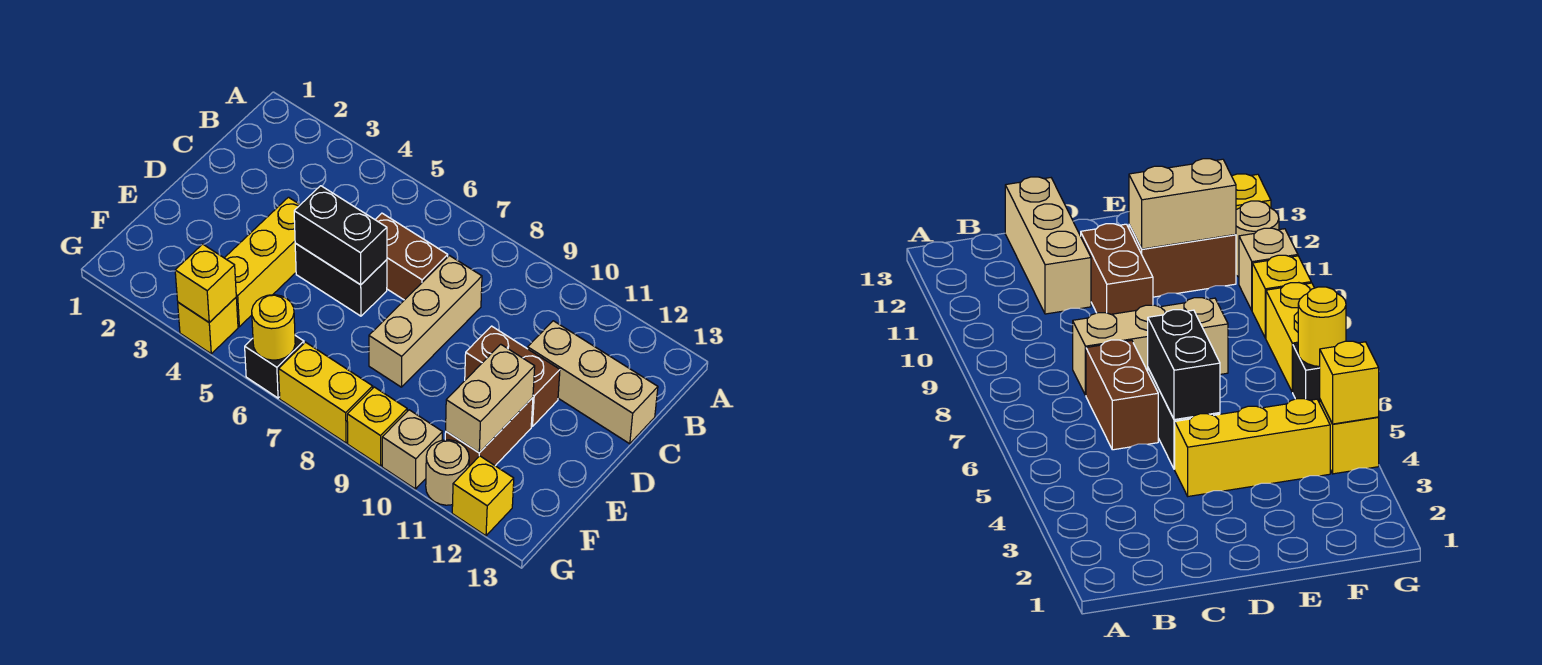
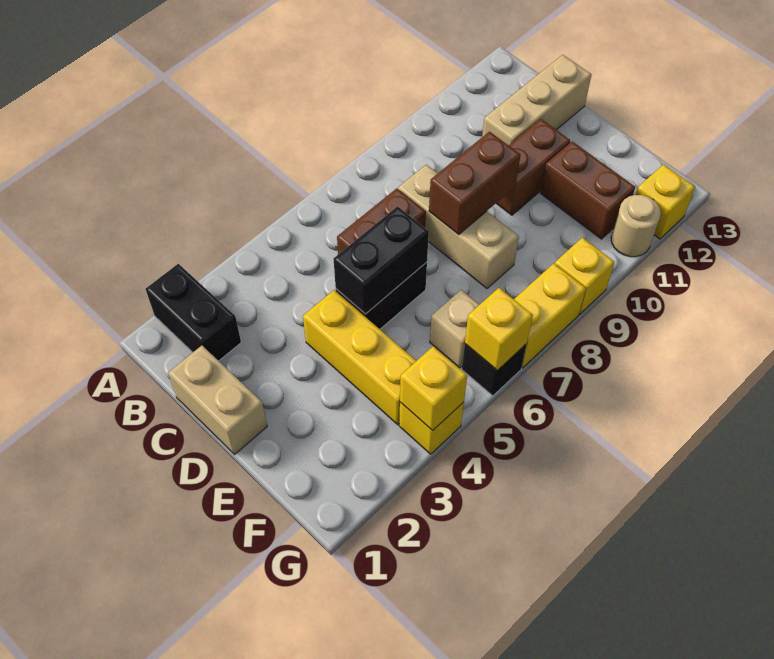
none -> black brick A2:B2 level 1
none -> brown brick D8:D9 level 2
tan brick E11:F11 level 2 -> tan brick C1:D1 level 1
yellow round brick G6 level 2 -> yellow brick G6 level 2
tan brick G10 level 1 -> tan brick F6 level 1

